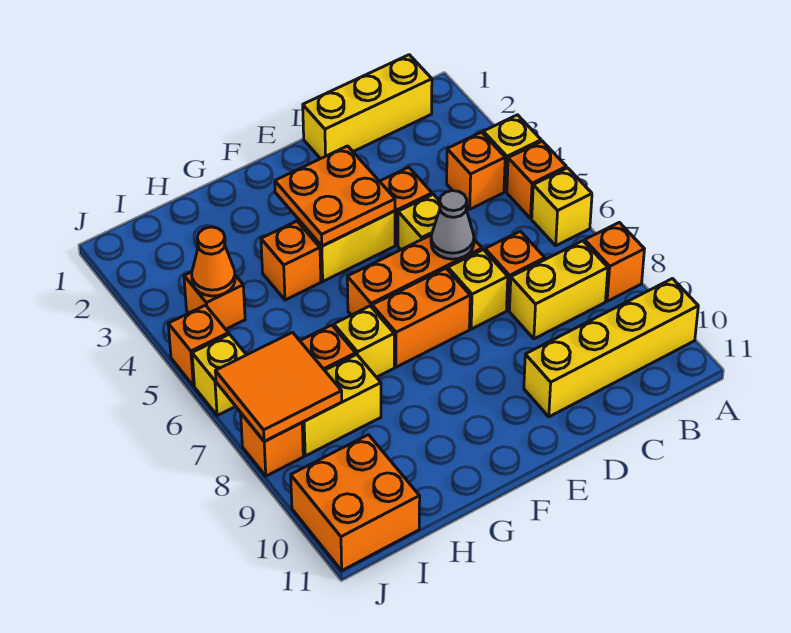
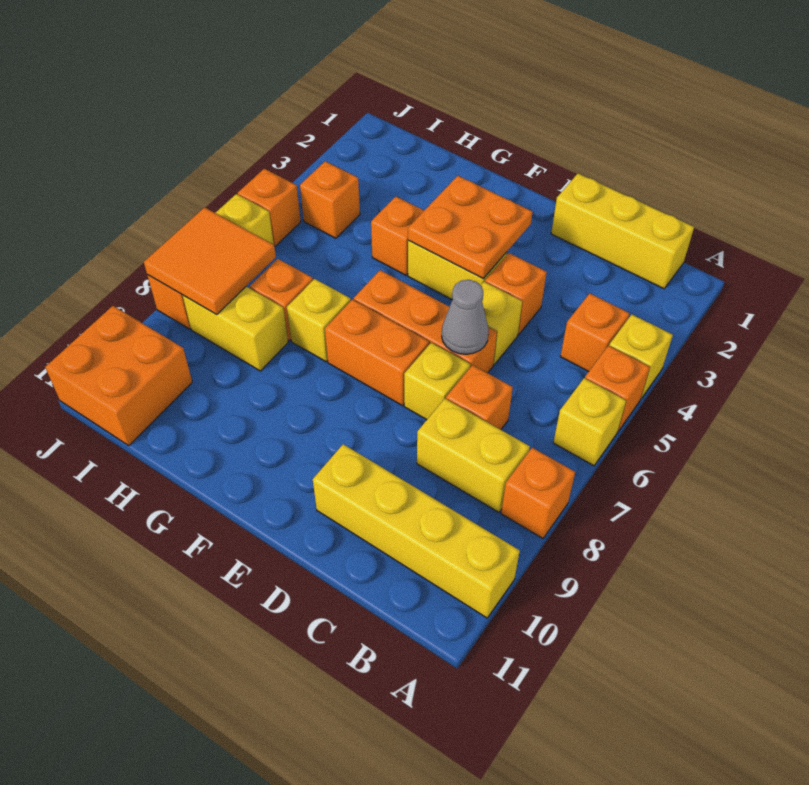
orange cone I4 level 2 -> none

